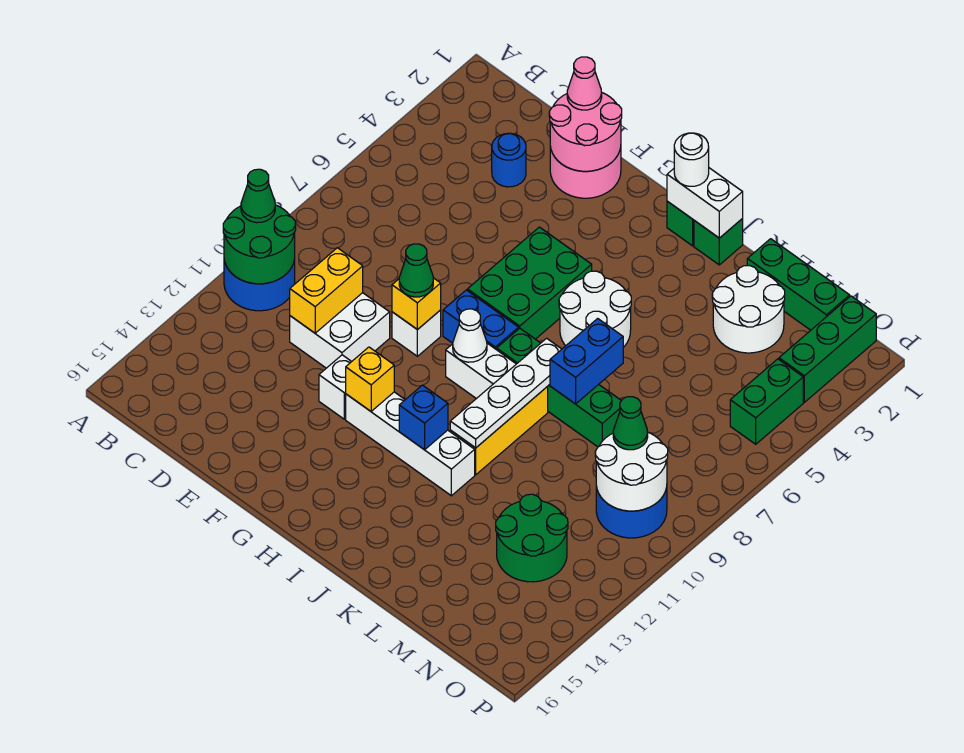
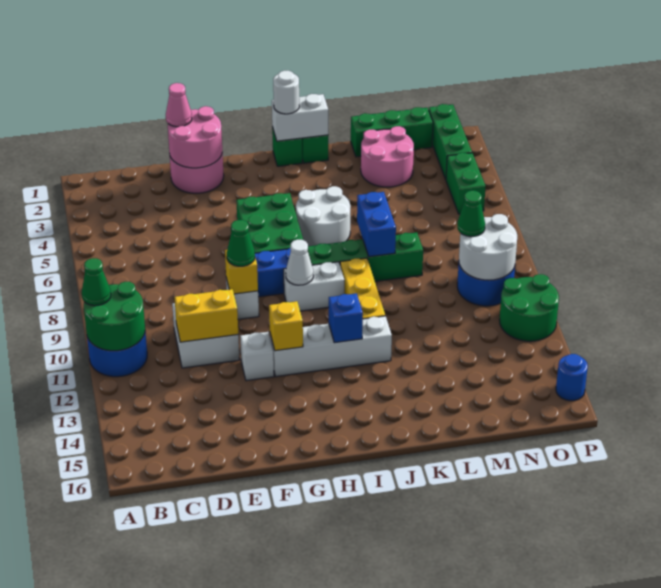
blue round brick D3 level 1 -> blue round brick P15 level 1
yellow brick D10:D11 level 2 -> yellow brick D11:E11 level 2
white plate J8:J11 level 2 -> none
white round brick L2:M3 level 1 -> pink round brick L2:M3 level 1
green round brick M12:N13 level 1 -> green round brick O11:P12 level 1

